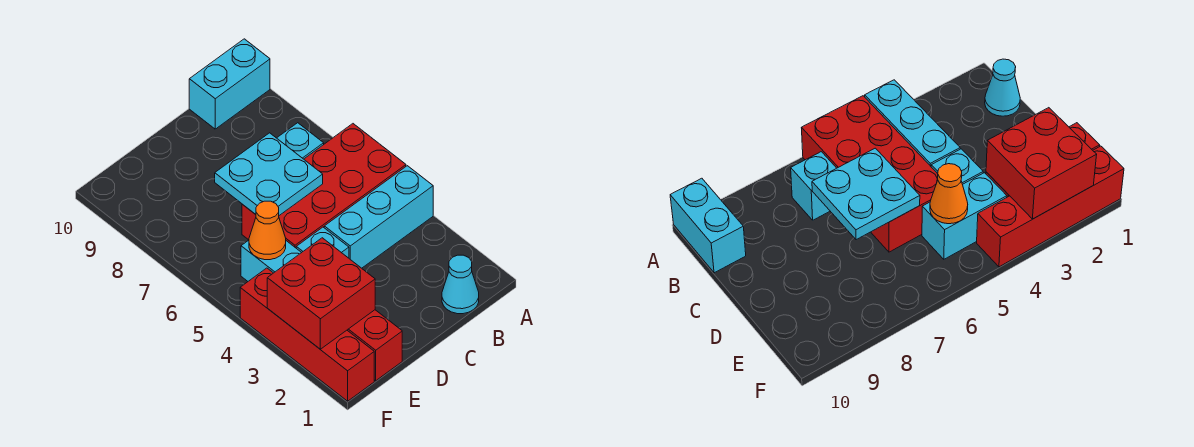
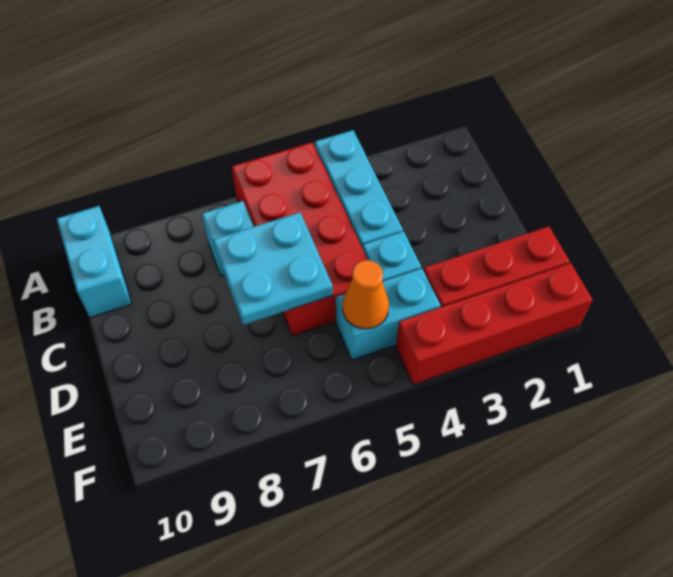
cyan cone B1 level 1 -> none
red brick E2:F3 level 2 -> none

